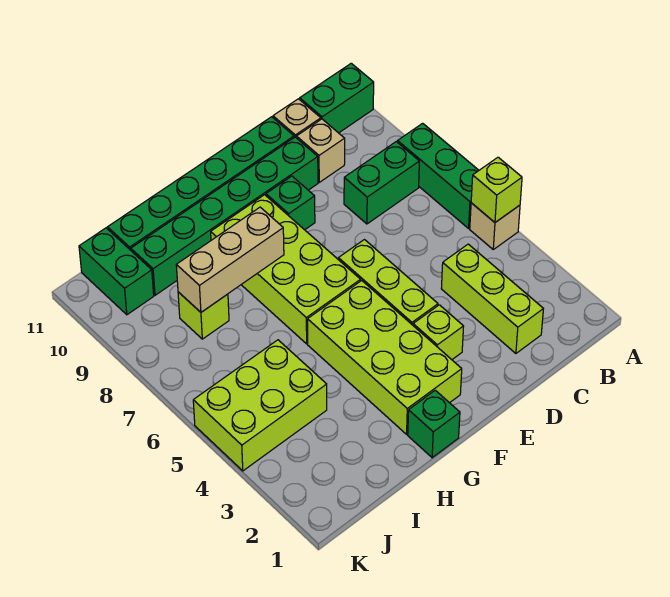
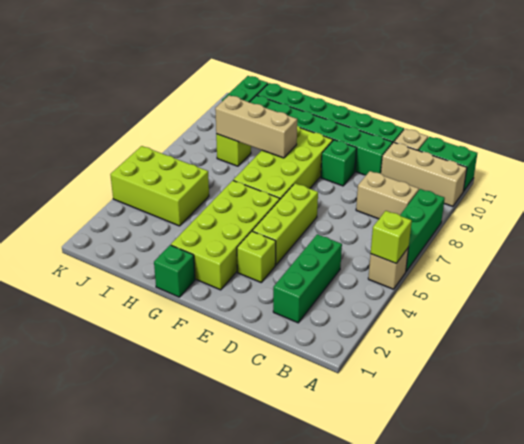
green brick B8:C8 level 1 -> tan brick B8:C8 level 1
lime brick C2:C4 level 1 -> green brick C2:C4 level 1
tan brick C10 level 1 -> tan brick A10:C10 level 1

